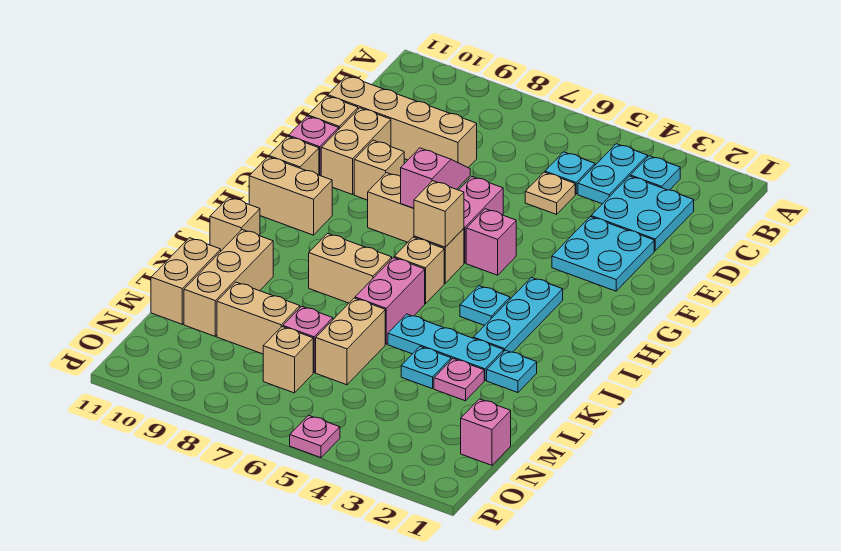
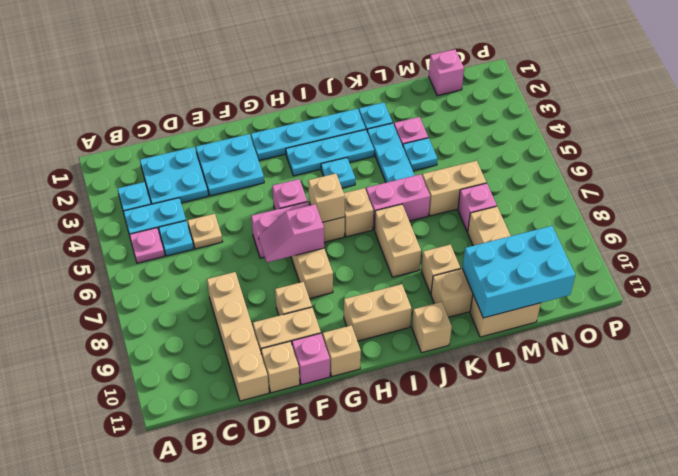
none -> cyan plate G2:J2 level 1
tan brick H10:H11 level 1 -> tan brick H10:I10 level 1
none -> cyan brick L10:N11 level 2
tan brick N7 level 1 -> tan brick K9 level 1
pink plate P5 level 1 -> pink plate B5 level 1

